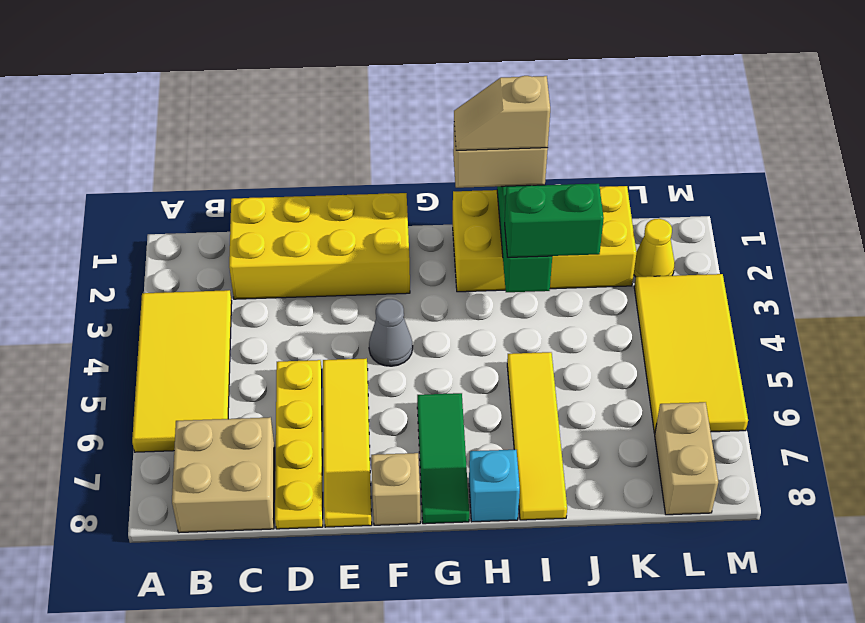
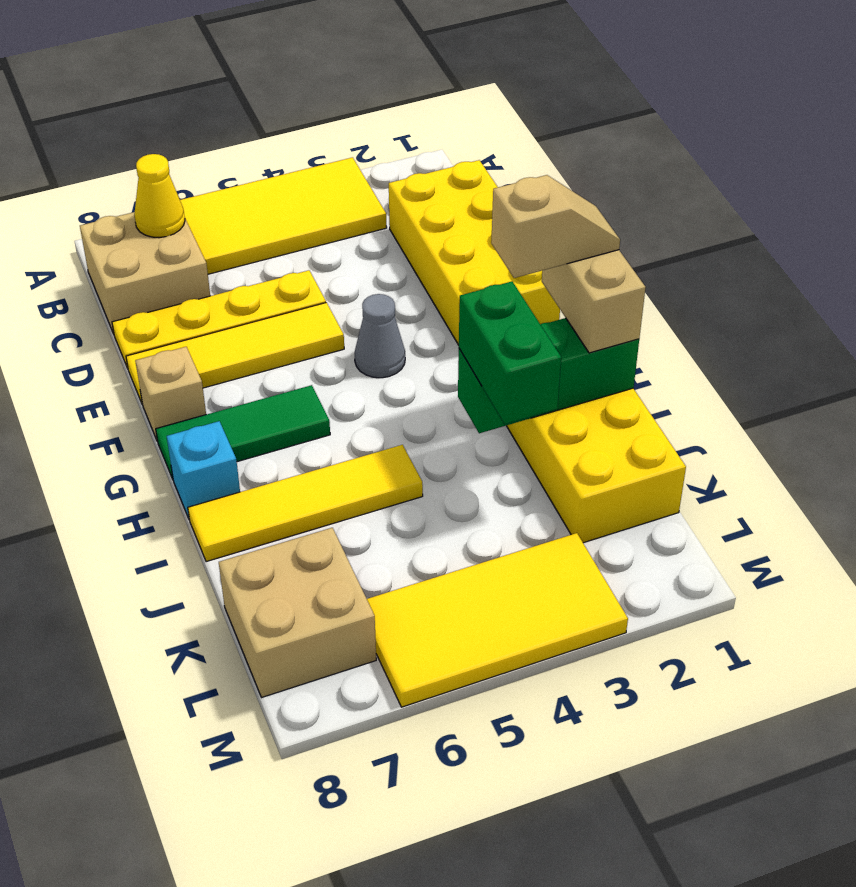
tan slope H1:I1 level 4 top I -> tan slope H1:H2 level 4 top 2
yellow cone L2 level 1 -> yellow cone B7 level 2
tan brick L7:L8 level 1 -> tan brick K7:L8 level 1

